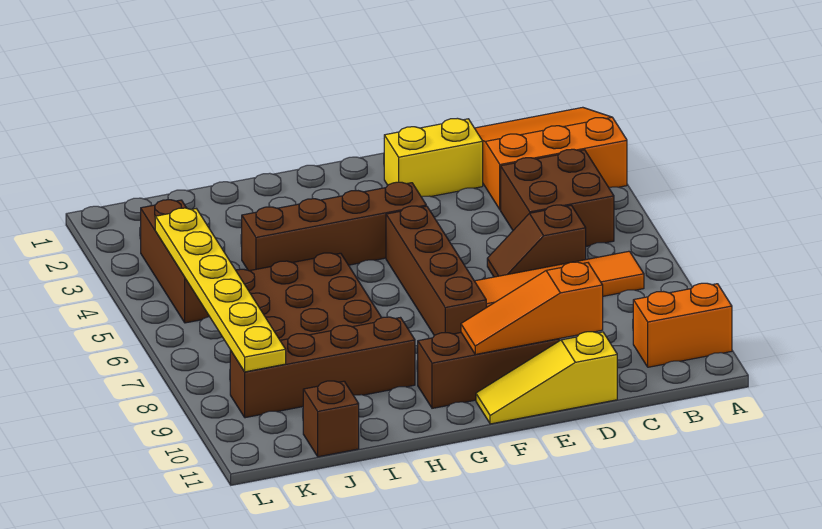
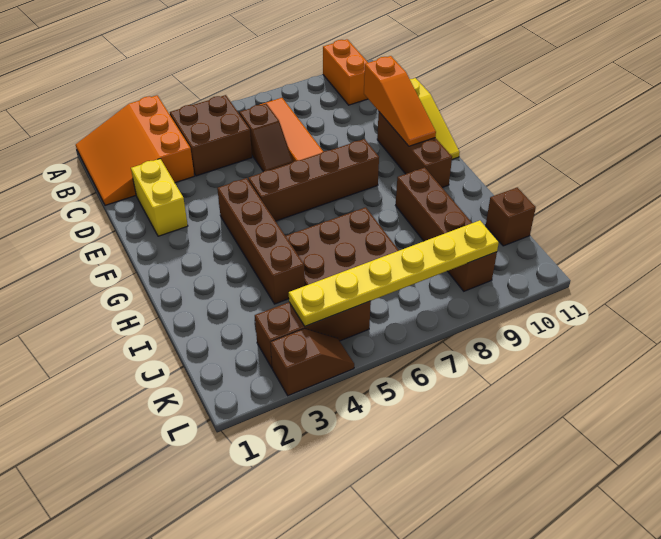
none -> brown slope L3:L4 level 1 top 3

